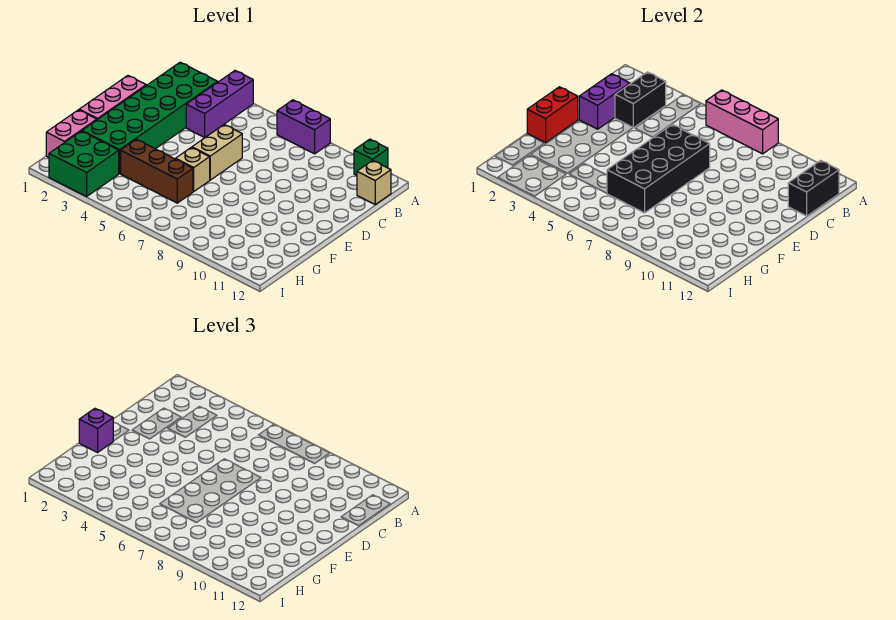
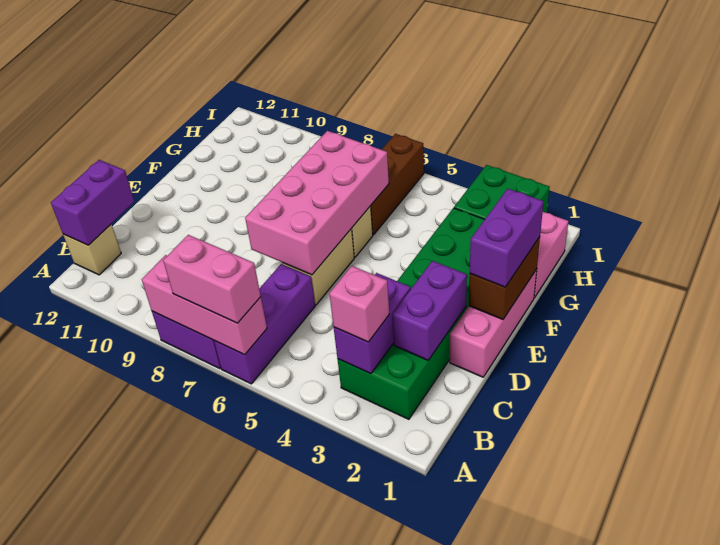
purple brick A4:C4 level 1 -> purple brick A6:C6 level 1
none -> pink brick A6:A7 level 3
green brick A11 level 1 -> none
black brick B3:C3 level 2 -> purple brick B3:C3 level 2
none -> pink brick B3 level 3
black brick B12:C12 level 2 -> purple brick B12:C12 level 2
black brick D6:G7 level 2 -> pink brick D6:G7 level 2
red brick E1:F1 level 2 -> brown brick E1:F1 level 2
purple brick F1 level 3 -> purple brick E1:F1 level 3
brown brick G4:G6 level 1 -> brown brick G6:I6 level 1

